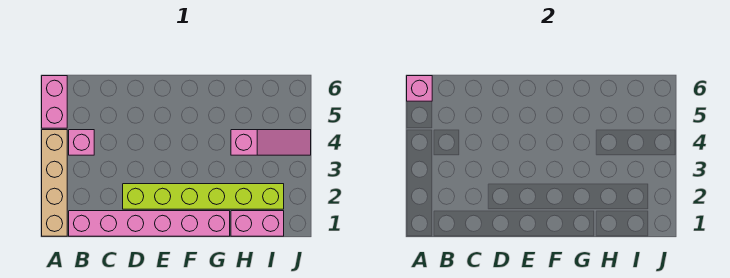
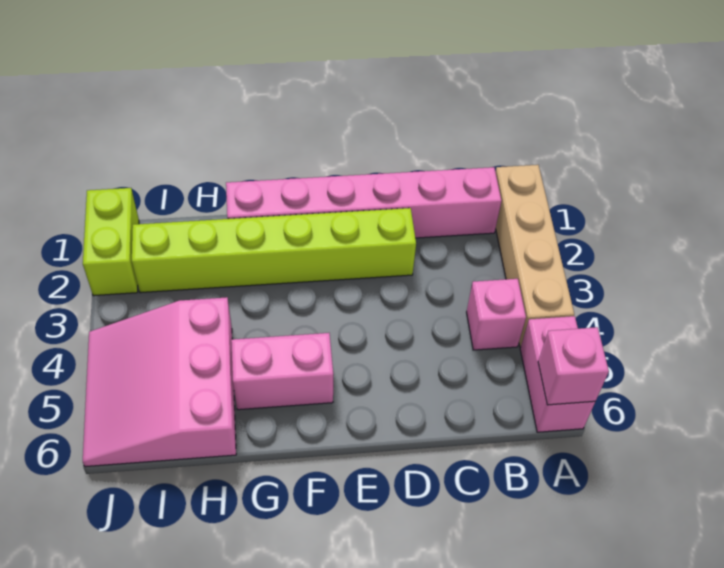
pink brick H1:I1 level 1 -> pink brick F5:G5 level 1
pink slope H4:J4 level 1 top H -> pink slope H4:J6 level 1 top H
none -> lime brick J1:J2 level 1

